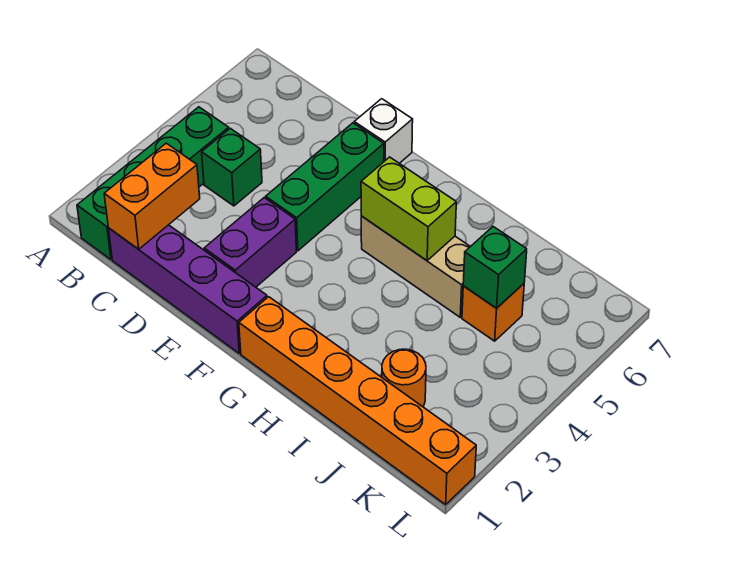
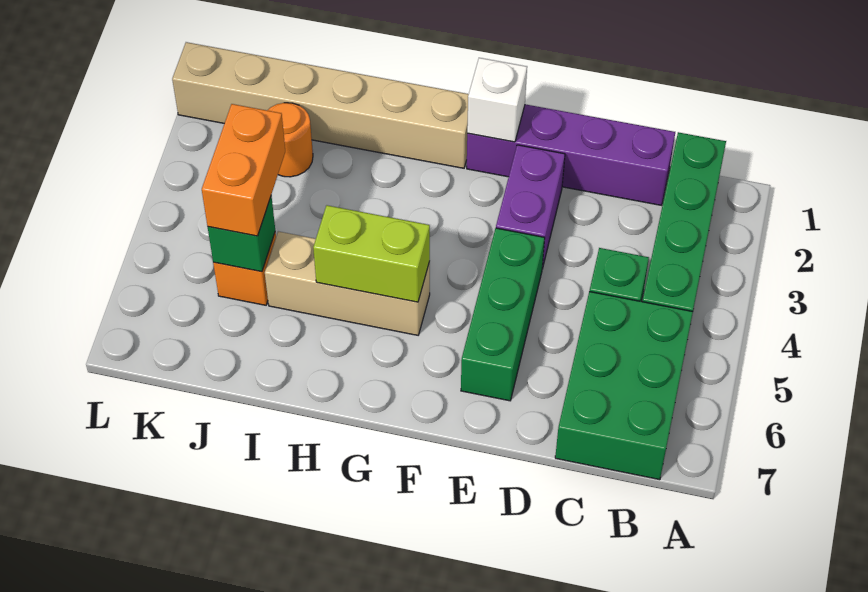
none -> green brick B5:C7 level 1
orange brick C1:C2 level 2 -> orange brick J4:J5 level 3
white brick E7 level 1 -> white brick F1 level 2
orange brick G1:L1 level 1 -> tan brick G1:L1 level 1

